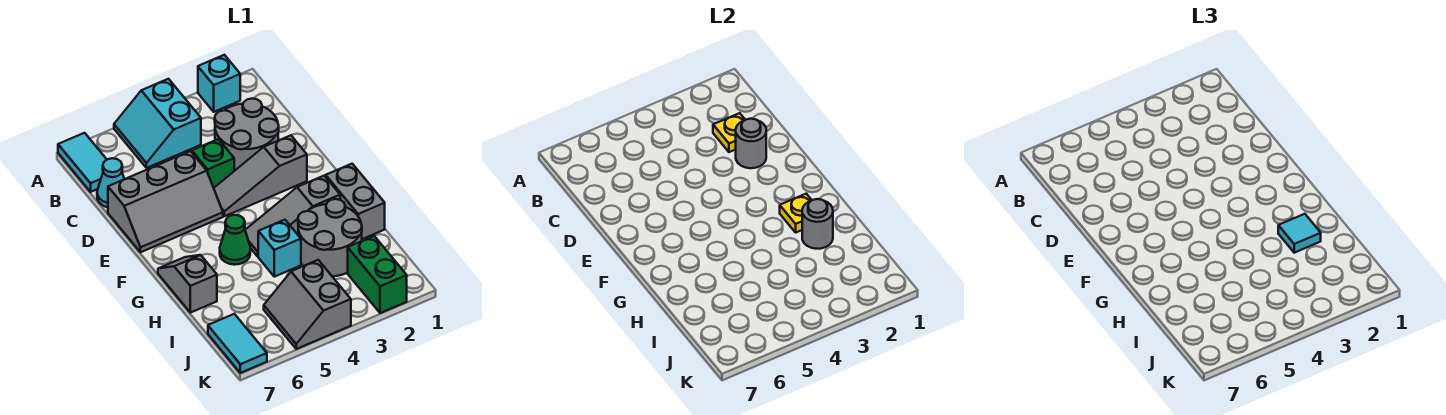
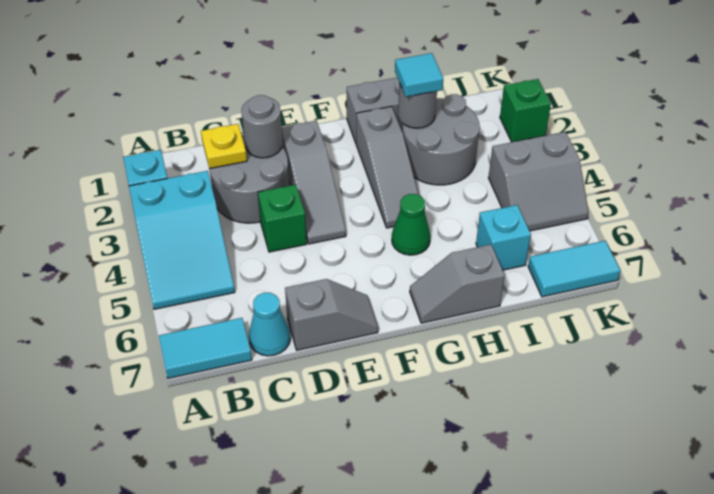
cyan slope A4:B5 level 1 top 4 -> cyan slope A3:B5 level 1 top 3
grey slope D5:E7 level 1 top D -> grey slope D7:E7 level 1 top D
yellow plate G2 level 2 -> none
cyan brick H4 level 1 -> cyan brick I6 level 1
green brick J2:K2 level 1 -> green brick K2 level 1

